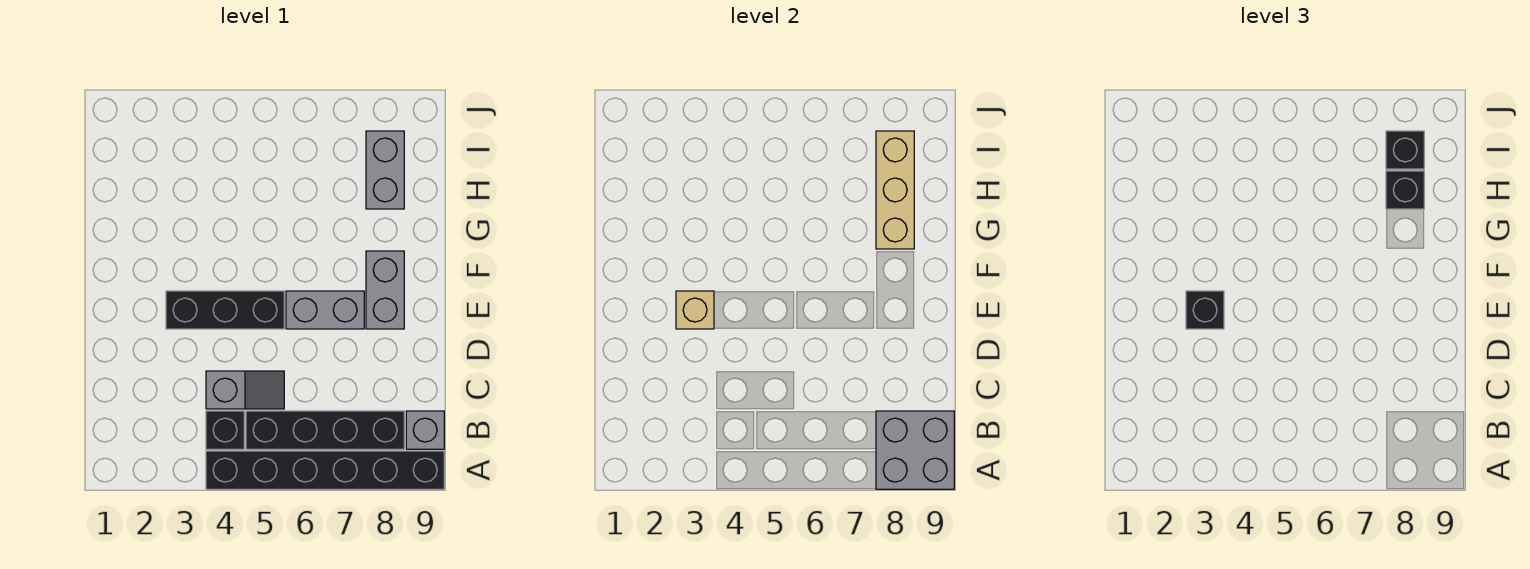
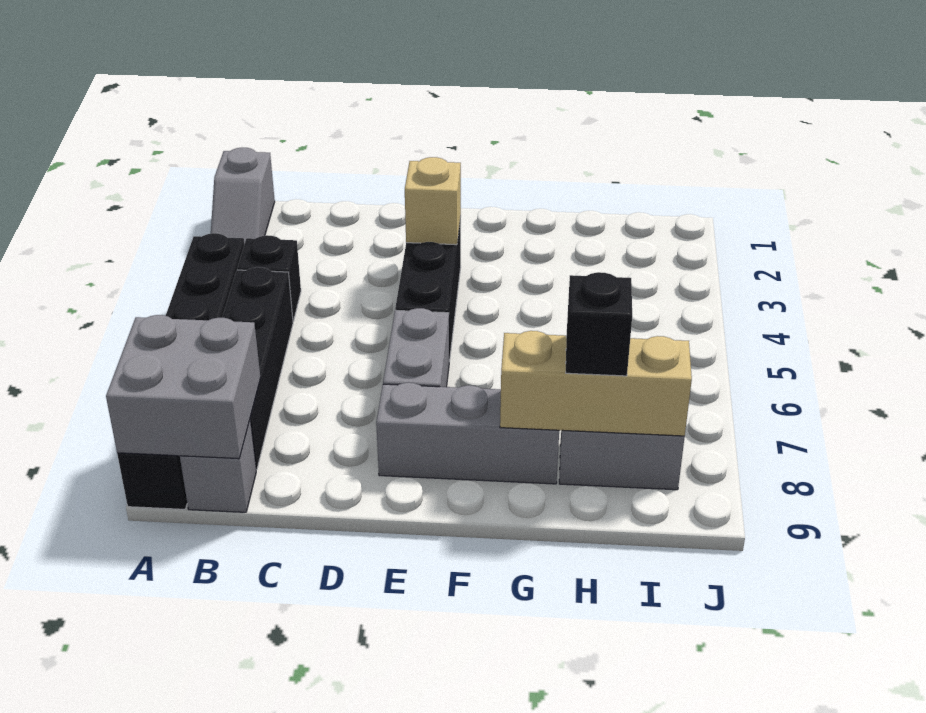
grey slope C4:C5 level 1 top 4 -> grey slope A1:A2 level 1 top 1
black brick E3 level 3 -> none
grey brick E8:F8 level 1 -> grey brick E8:G8 level 1
black brick I8 level 3 -> none

